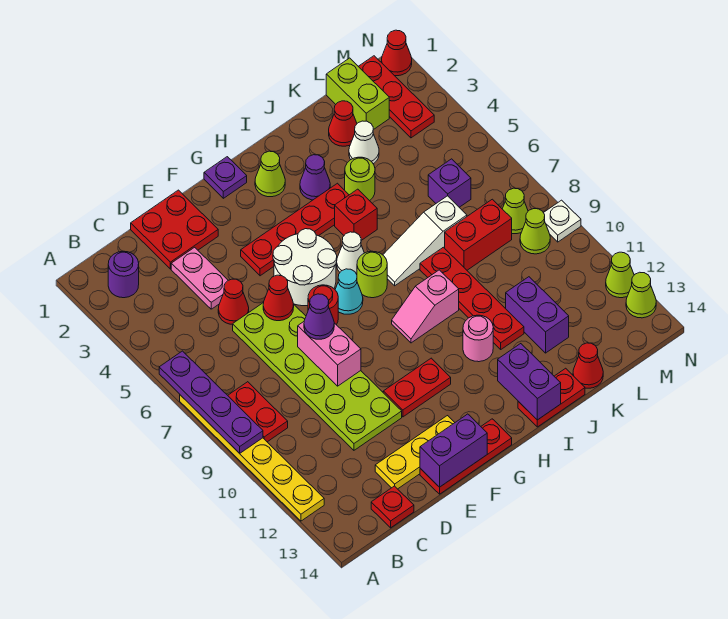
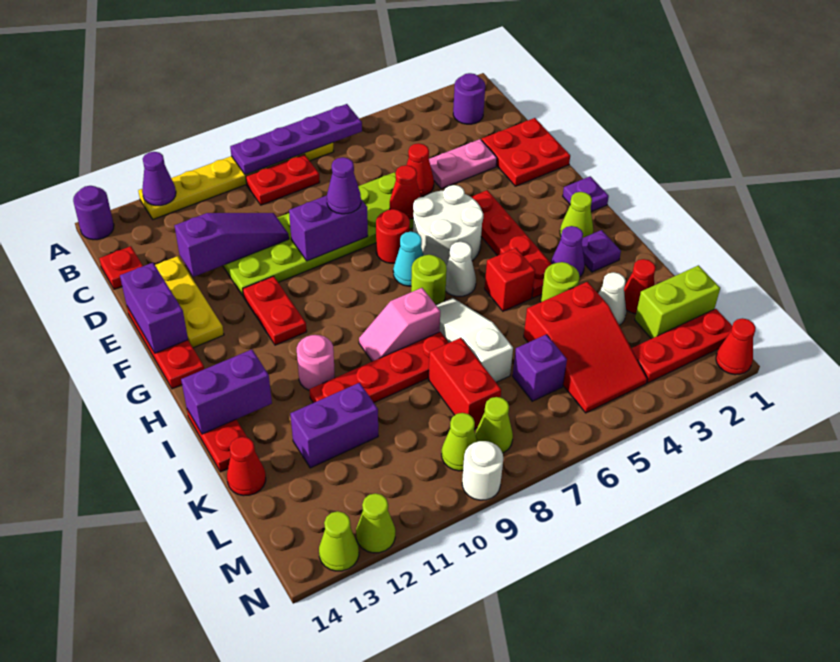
none -> purple cone A12 level 2
none -> purple round brick A14 level 1
none -> purple slope D10:D12 level 2 top 12
pink brick E8:E9 level 2 -> purple brick E8:E9 level 2
pink slope H9:I9 level 1 top I -> pink slope I8:I9 level 1 top 8
none -> purple plate I2 level 1
none -> red slope K4:M5 level 1 top K
white plate N9 level 1 -> white round brick N9 level 1

